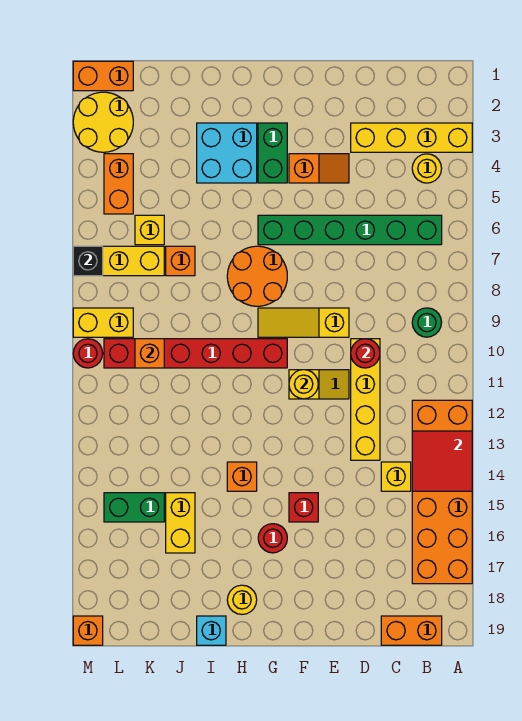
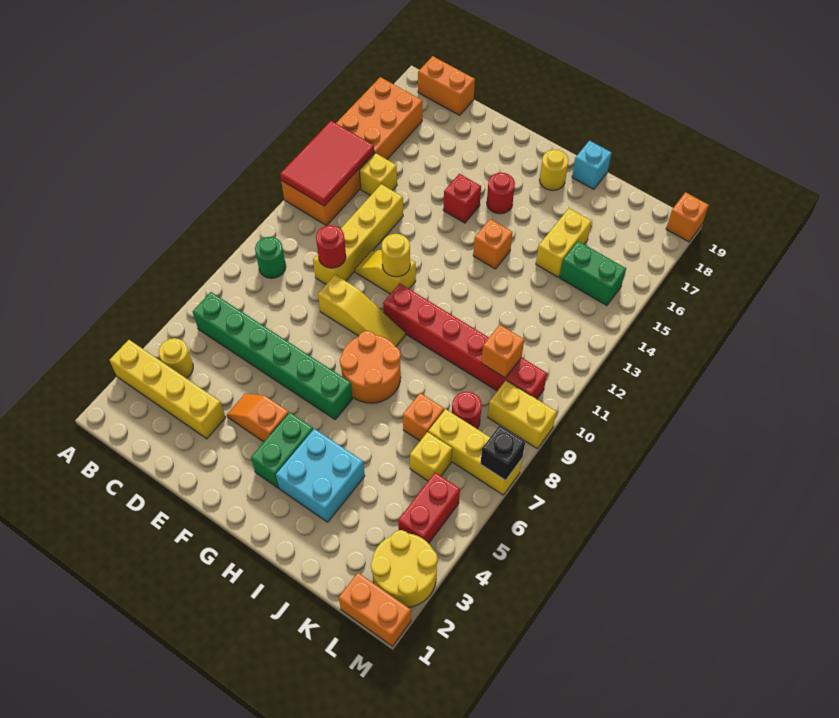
red tile A13:B14 level 2 -> red tile A12:B14 level 2
orange brick L4:L5 level 1 -> red brick L4:L5 level 1
red round brick M10 level 1 -> red round brick K8 level 1

